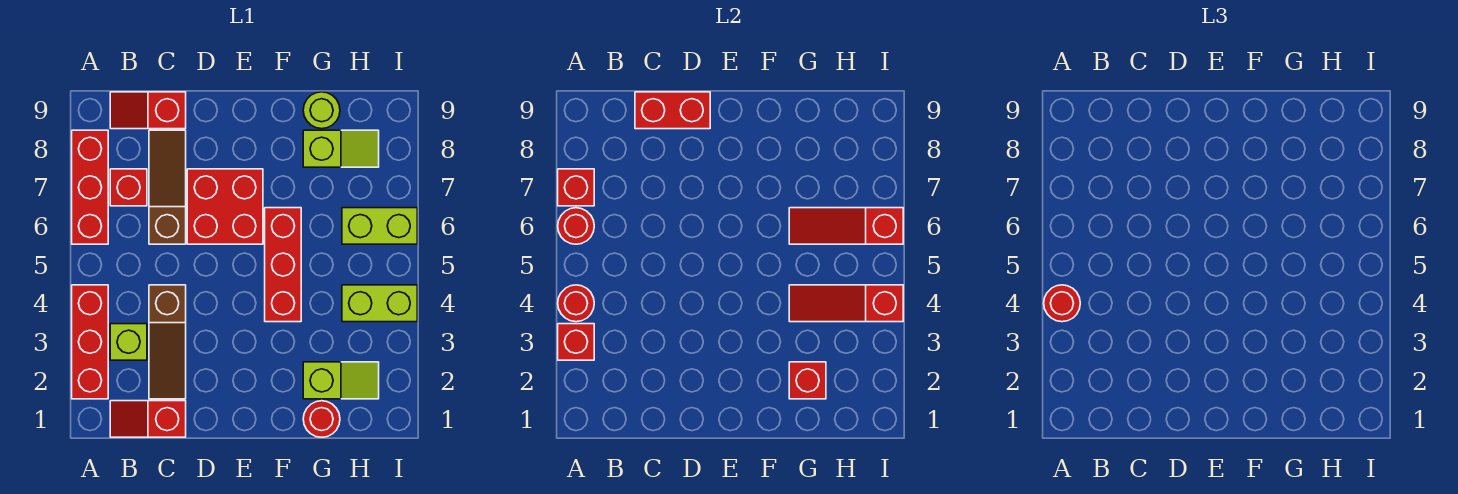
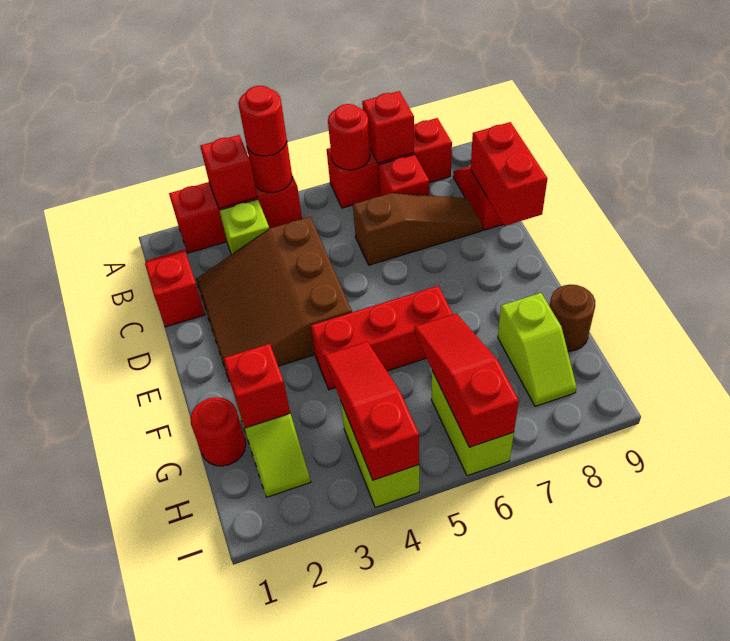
brown slope C2:C4 level 1 top 4 -> brown slope C2:E4 level 1 top 4
red brick D6:E7 level 1 -> none
lime round brick G9 level 1 -> brown round brick G9 level 1

